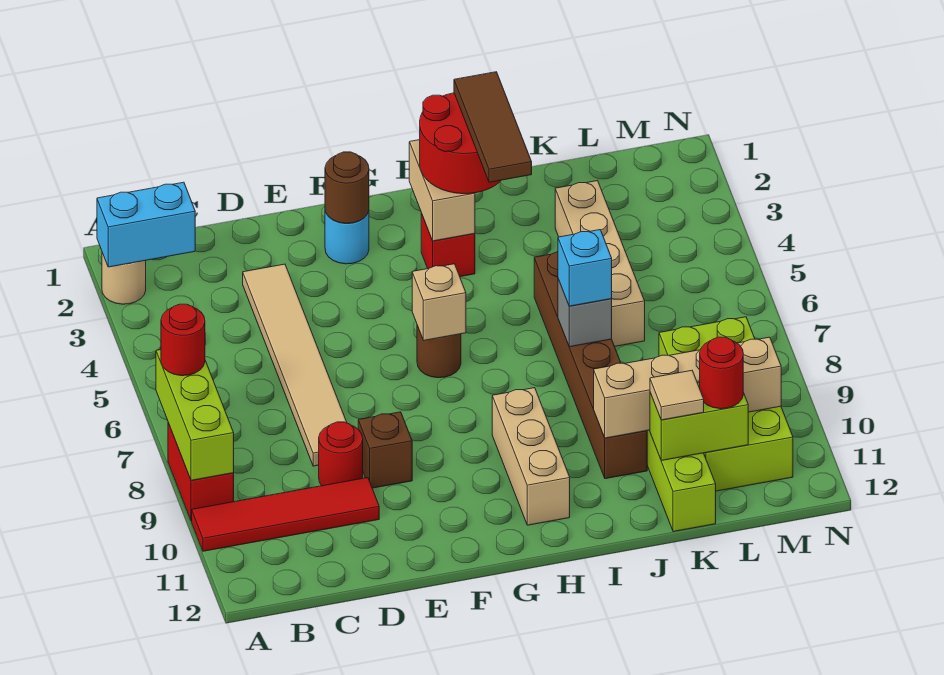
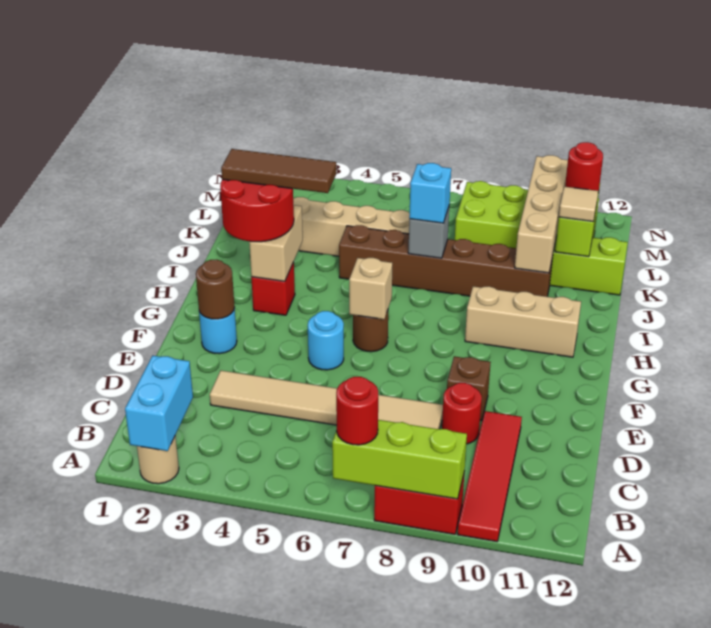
none -> cyan round brick F5 level 1
tan brick H2:H3 level 2 -> tan brick H3:I3 level 2

